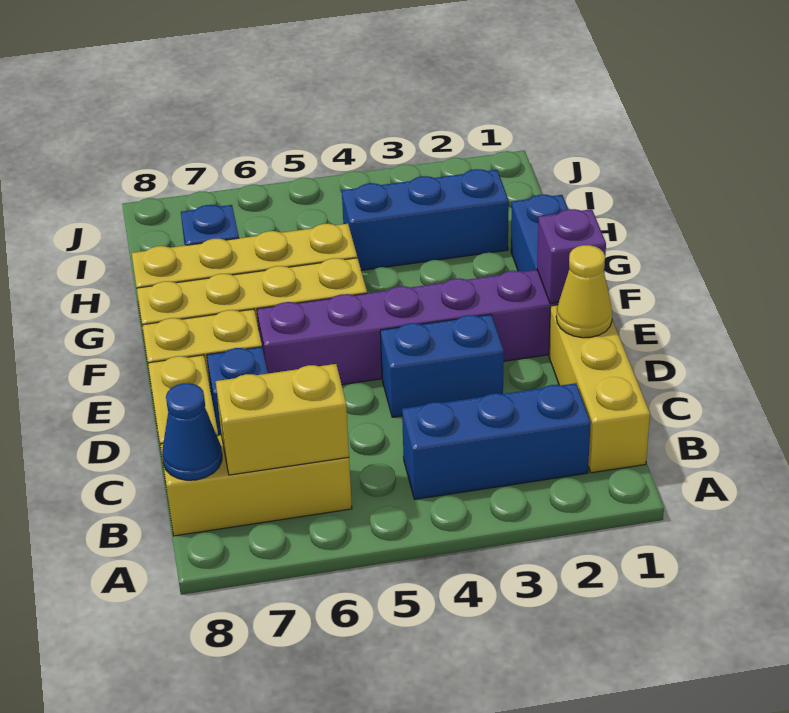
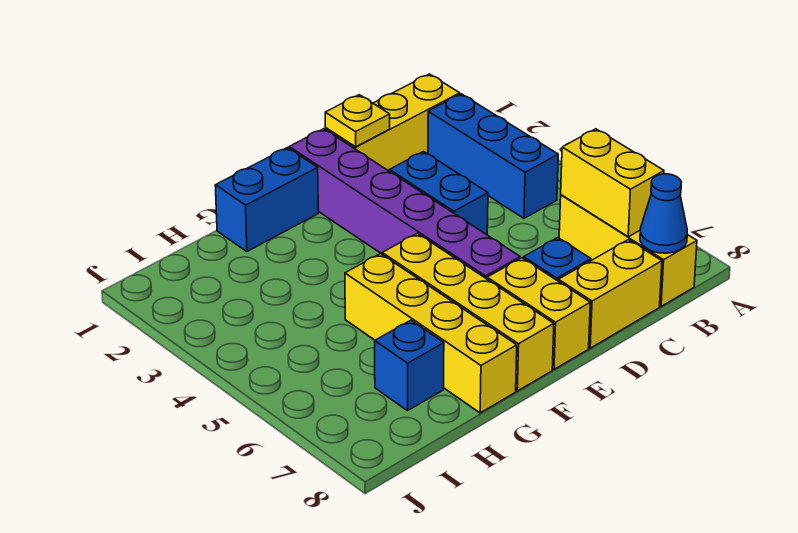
yellow cone D1 level 2 -> yellow plate D1 level 2
purple brick E1 level 2 -> none
blue brick H2:H4 level 1 -> none

